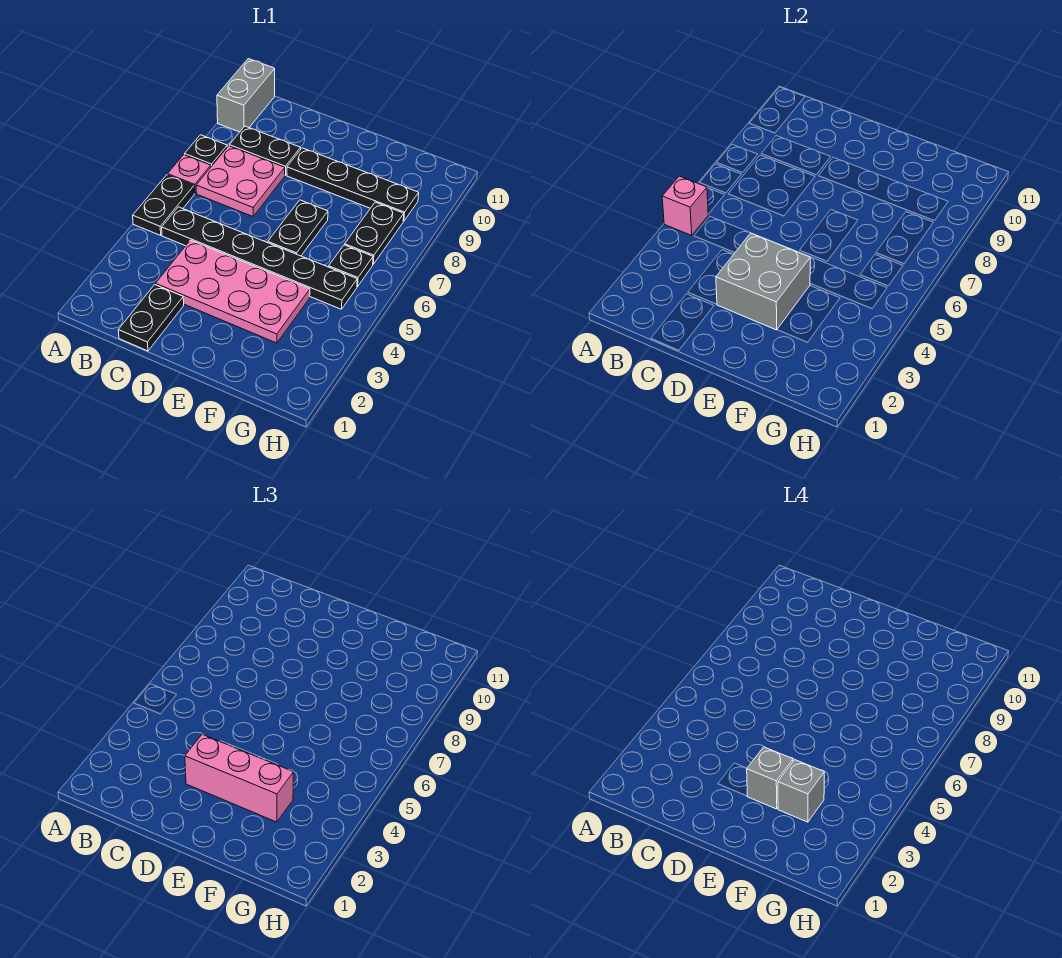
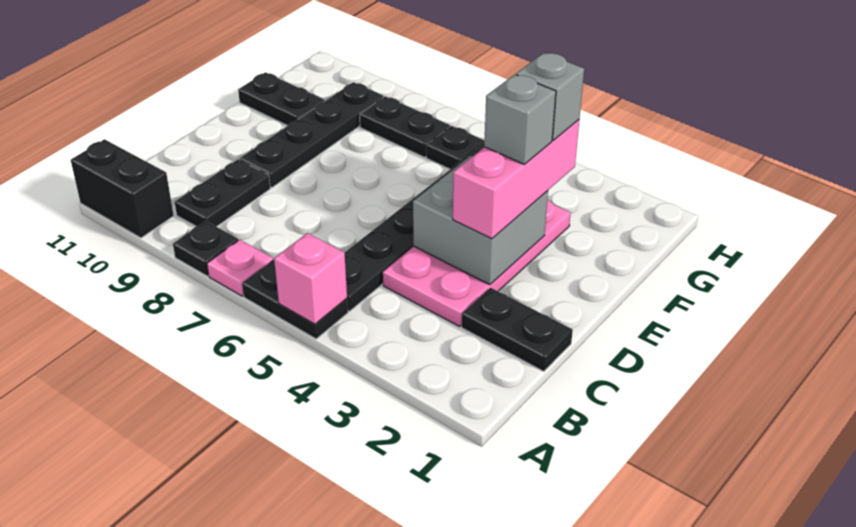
grey brick A10:A11 level 1 -> black brick A10:A11 level 1
pink plate B7:C8 level 1 -> none
black plate E6:E7 level 1 -> black plate F10:F11 level 1

